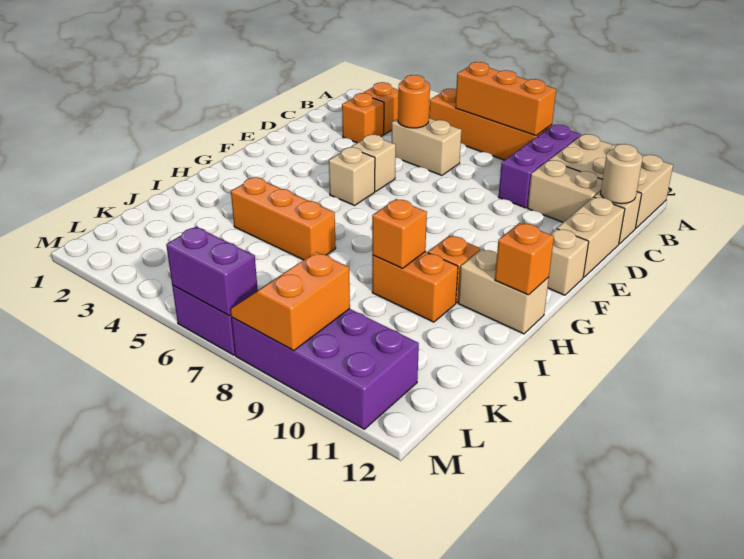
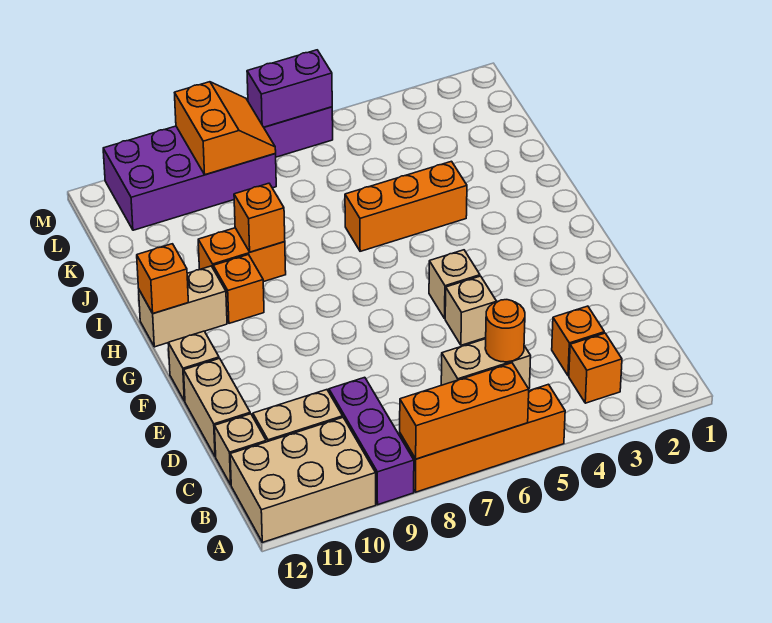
tan round brick C12 level 2 -> none

